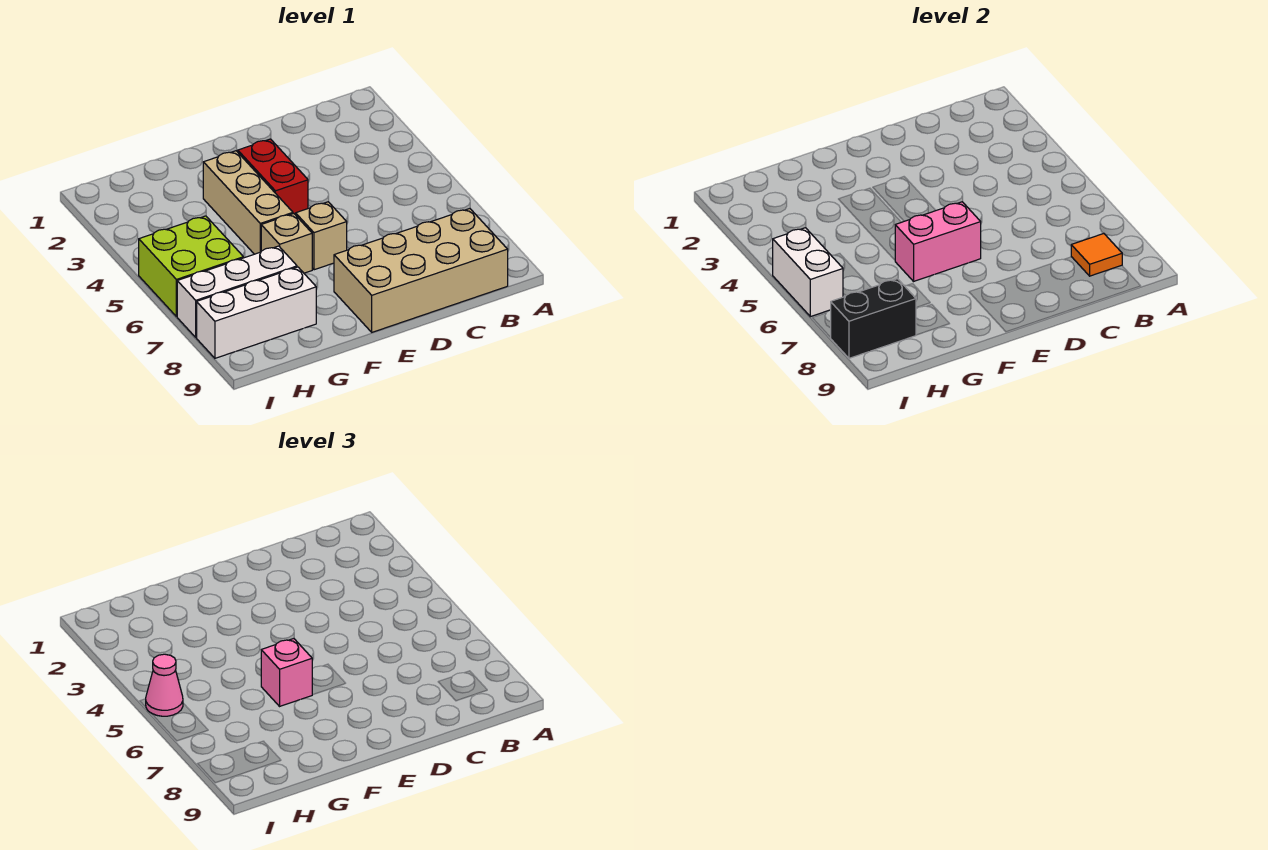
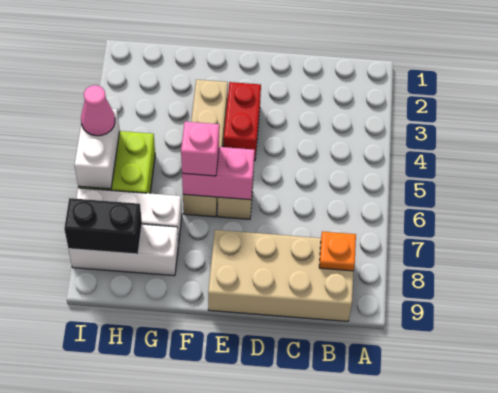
orange tile B8 level 2 -> orange plate B8 level 2

